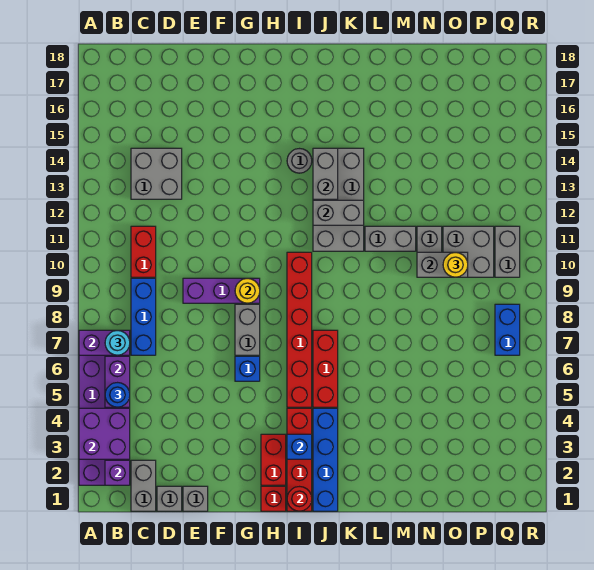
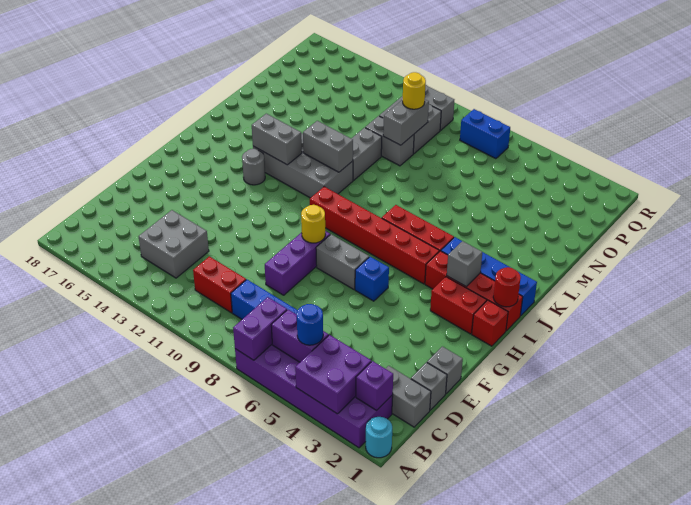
cyan round brick B7 level 3 -> cyan round brick A1 level 1
blue brick I3 level 2 -> grey brick I3 level 2
grey brick J12:K12 level 2 -> grey brick K11:K12 level 2

